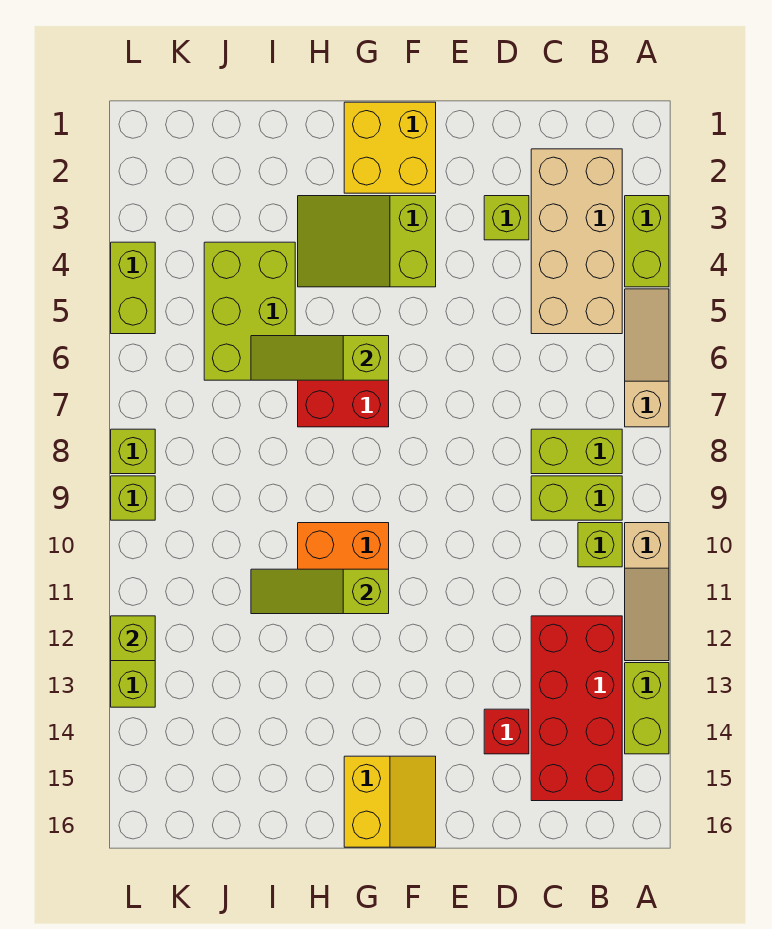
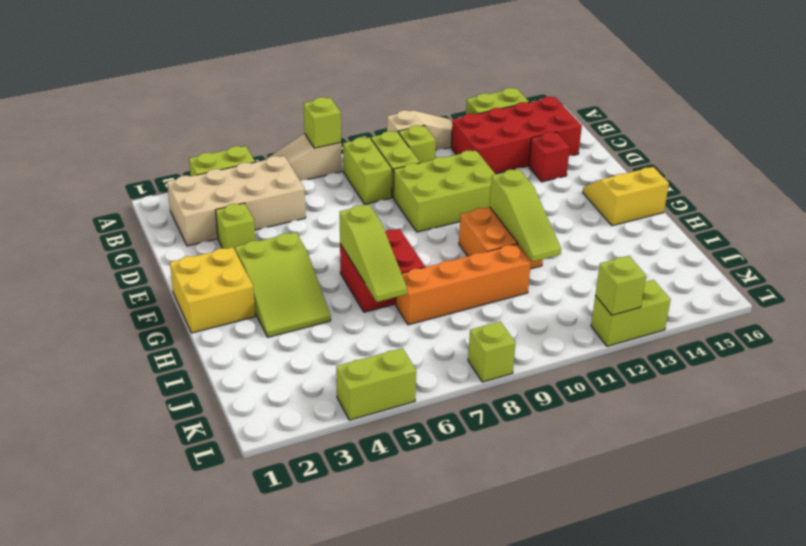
lime brick I4:J6 level 1 -> lime brick D9:E11 level 1
none -> orange brick I7:I10 level 1
lime brick L9 level 1 -> lime brick A7 level 2

